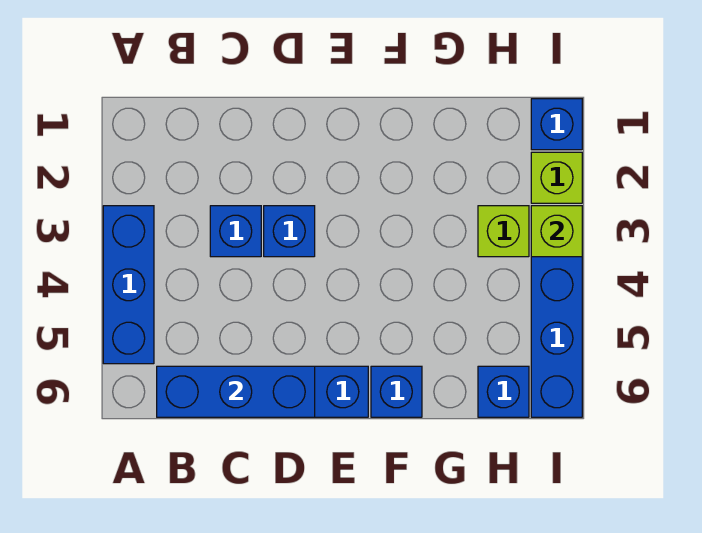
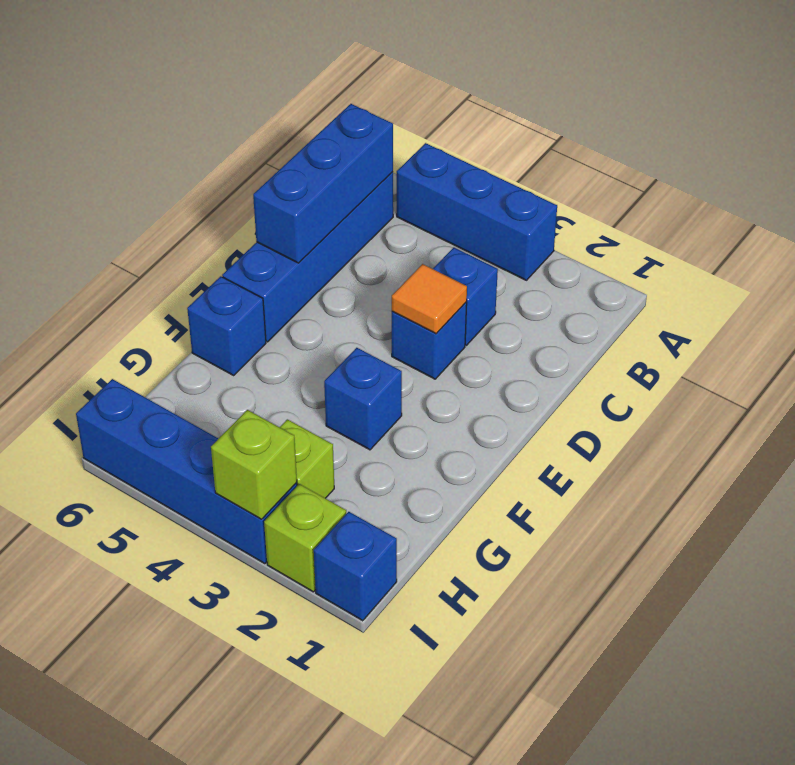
none -> orange tile D3 level 2
blue brick H6 level 1 -> blue brick F3 level 1

